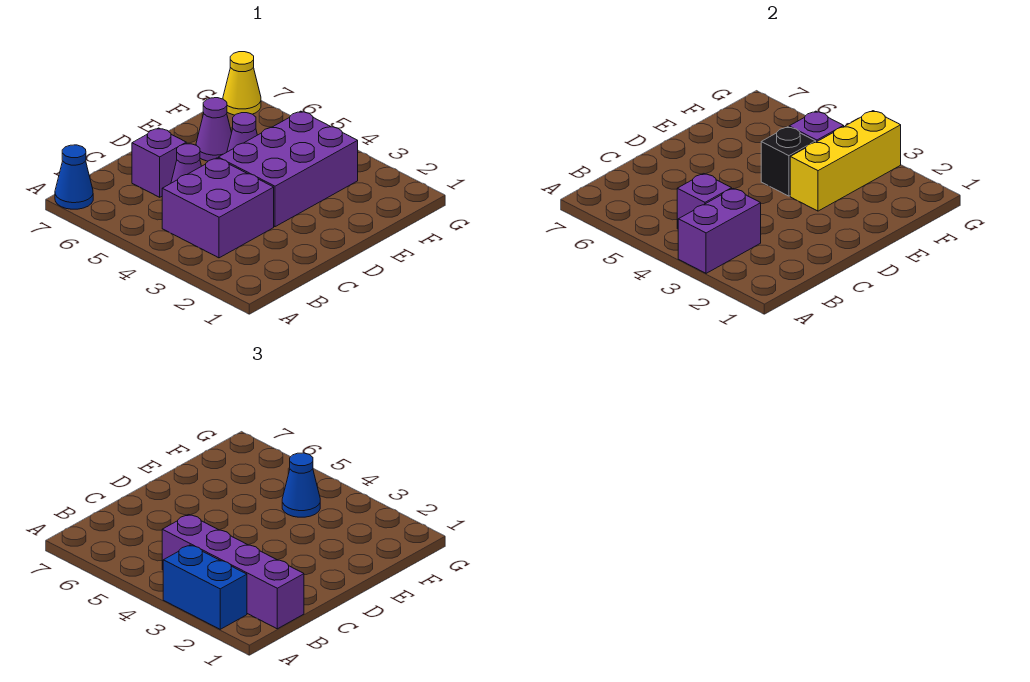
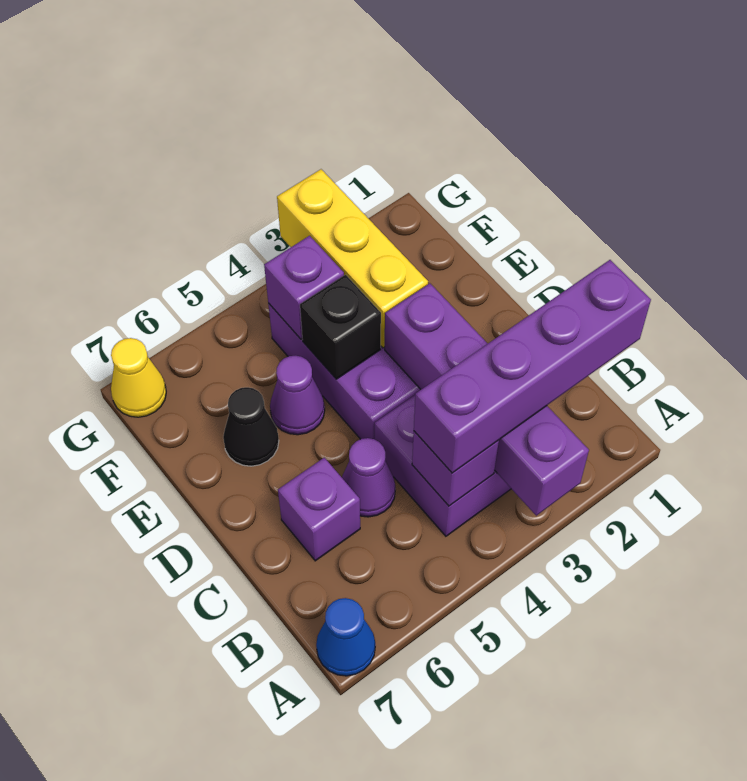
blue brick A2:A3 level 3 -> none
purple brick A3:B3 level 2 -> purple brick A3:D3 level 2
purple cone E6 level 1 -> black cone E6 level 1
blue cone F4 level 3 -> none

